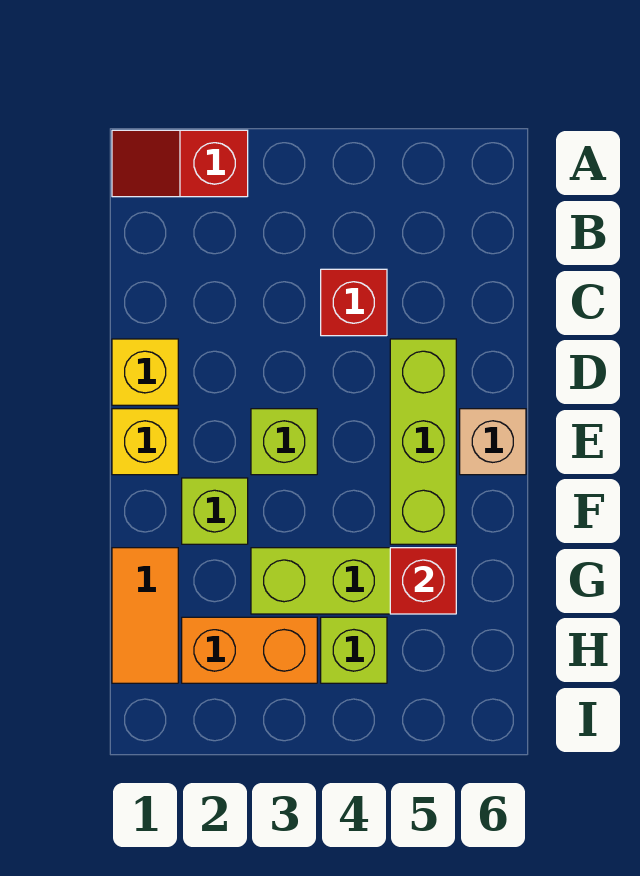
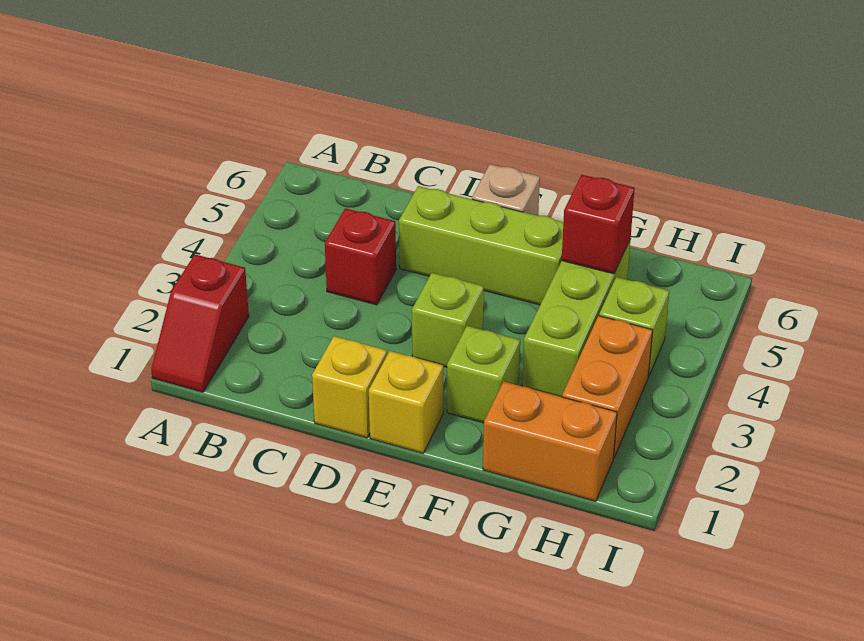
orange tile G1:H1 level 1 -> orange brick G1:H1 level 1

